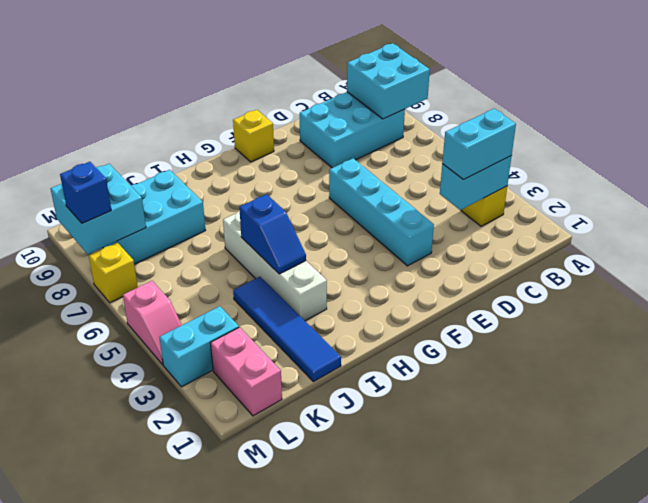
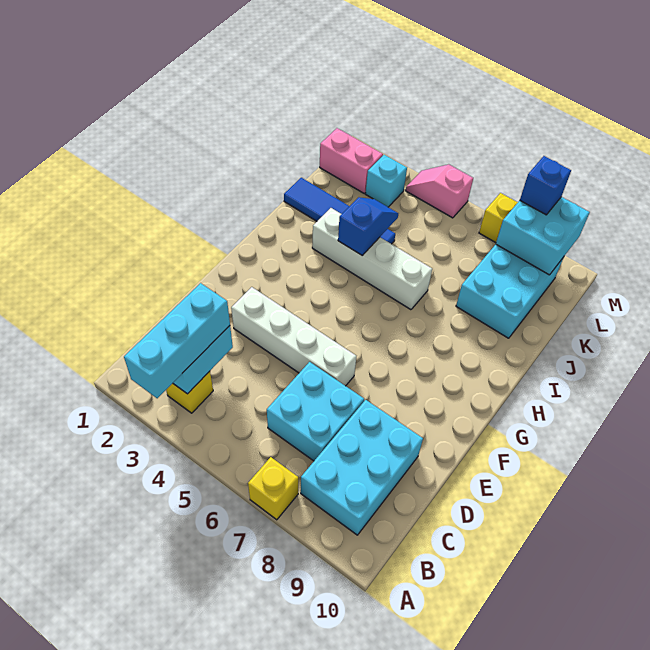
cyan brick A8:B9 level 2 -> cyan brick C6:D7 level 1
cyan brick B3:C3 level 3 -> cyan brick A3:C3 level 3
cyan brick E3:E6 level 1 -> white brick E3:E6 level 1
yellow brick F10 level 1 -> yellow brick A7 level 1
blue slope I4:I5 level 2 top 5 -> blue slope I4:J4 level 2 top I
cyan brick L3:M3 level 1 -> cyan brick L3 level 1

